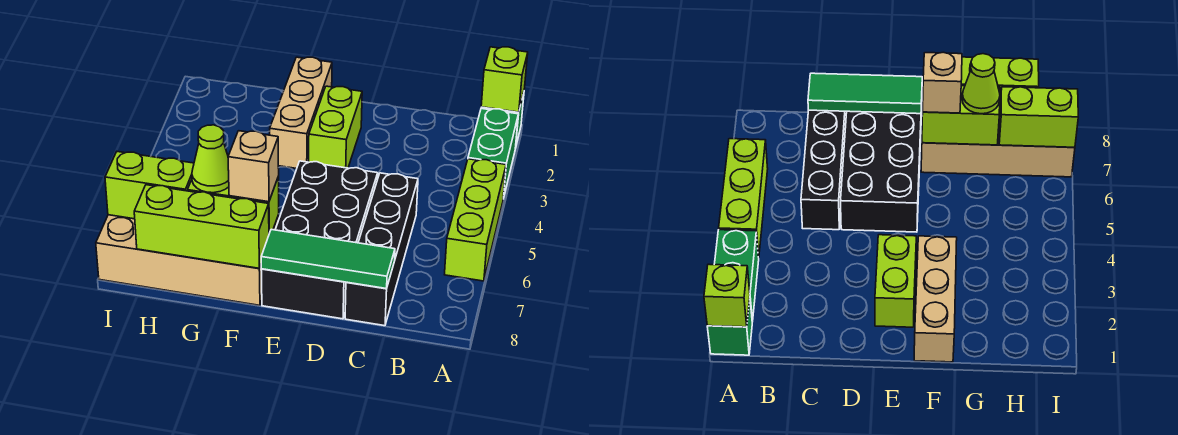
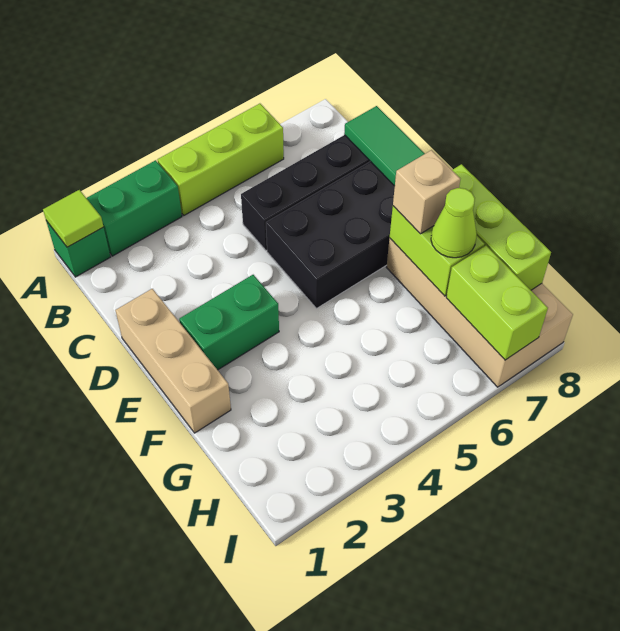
lime brick A1 level 2 -> lime tile A1 level 2
lime brick E2:E3 level 1 -> green brick E2:E3 level 1
tan brick F1:F3 level 1 -> tan brick D1:F1 level 1

